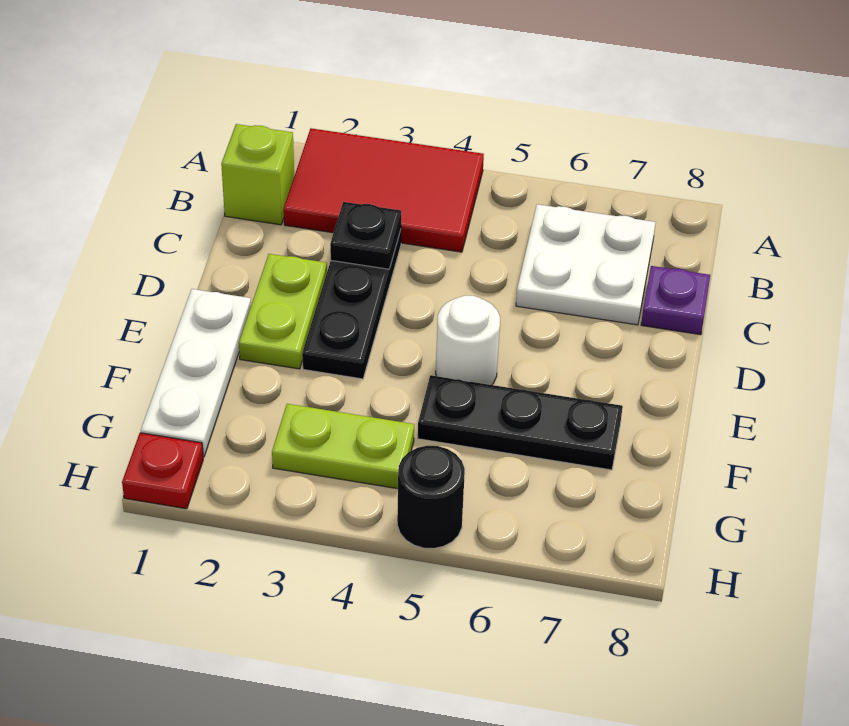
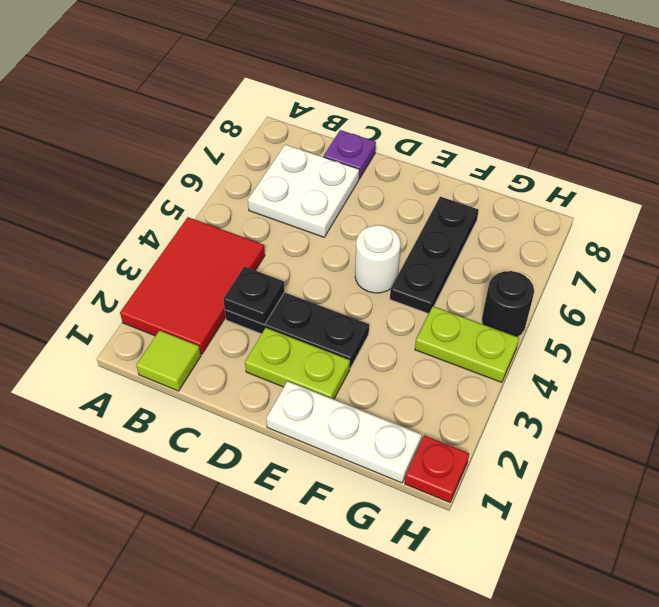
lime brick B1 level 1 -> lime tile B1 level 1
lime plate G3:G4 level 1 -> lime plate G4:H4 level 1

